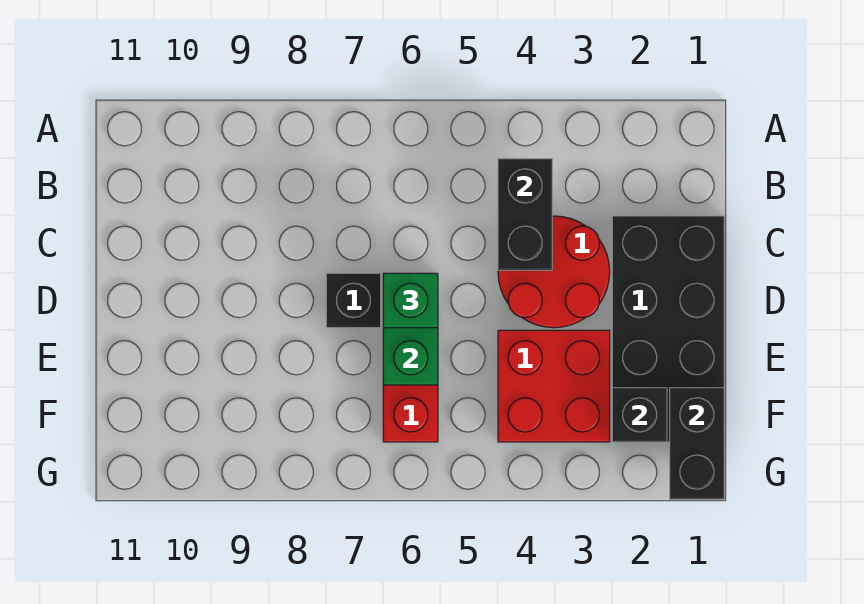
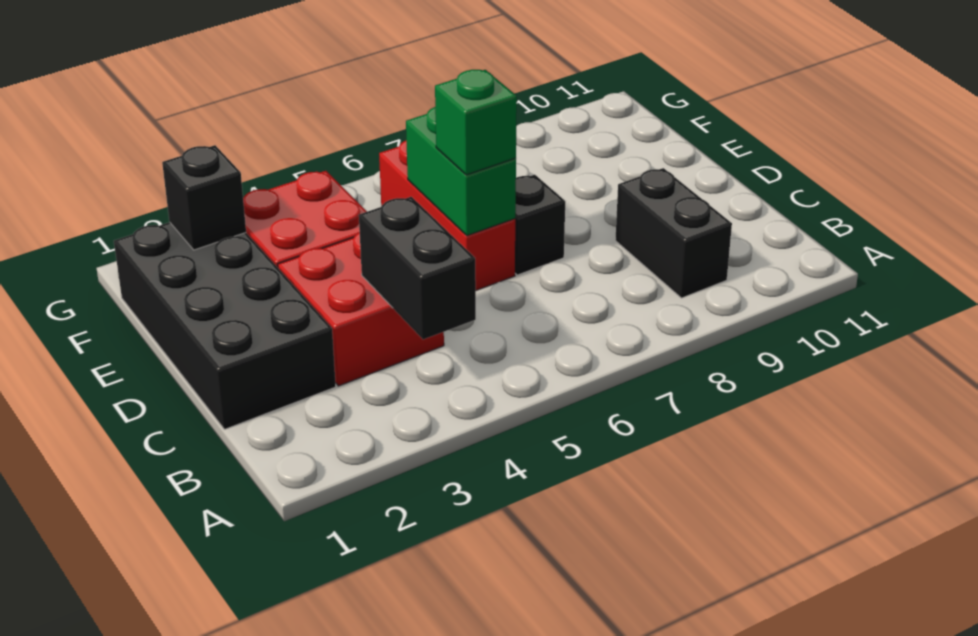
red round brick C3:D4 level 1 -> red brick C3:D4 level 1
black brick F1:G1 level 2 -> black brick B9:C9 level 1

